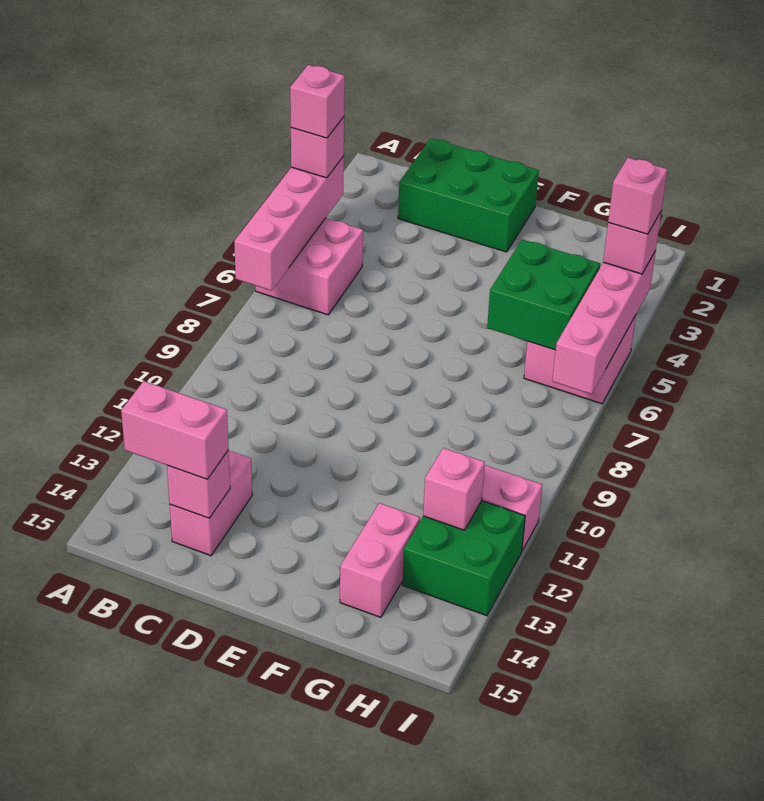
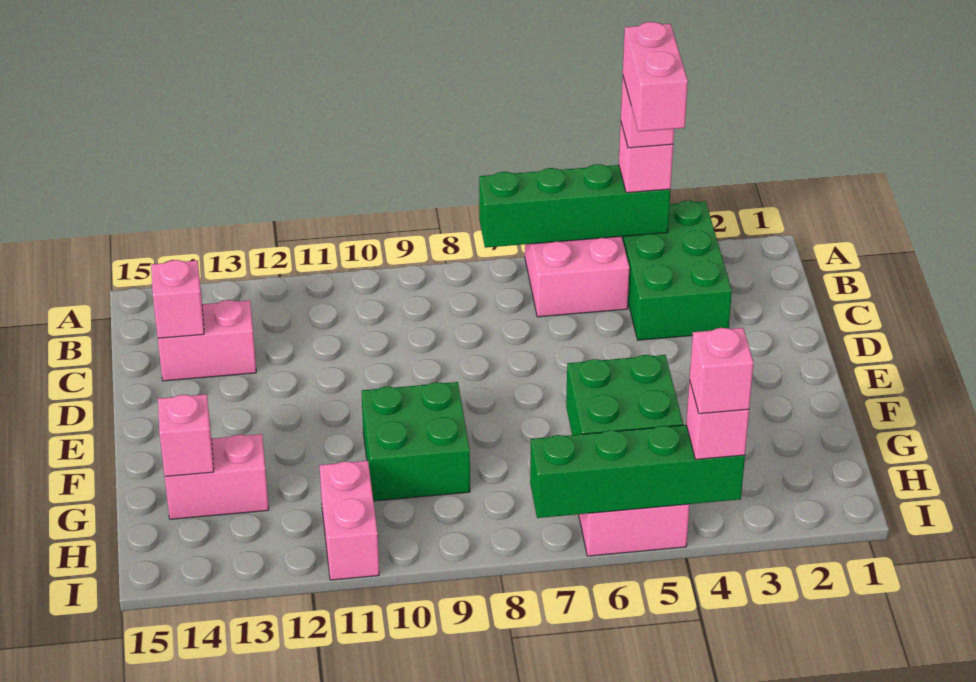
pink brick A4:A7 level 2 -> green brick A4:A7 level 2
pink brick B14:C14 level 3 -> pink brick A4:B4 level 5
green brick C1:E2 level 1 -> green brick A3:C4 level 1
green brick H12:I13 level 1 -> green brick F9:G10 level 1
pink brick H12 level 2 -> pink brick G14 level 2
pink brick I4:I7 level 2 -> green brick I4:I7 level 2

